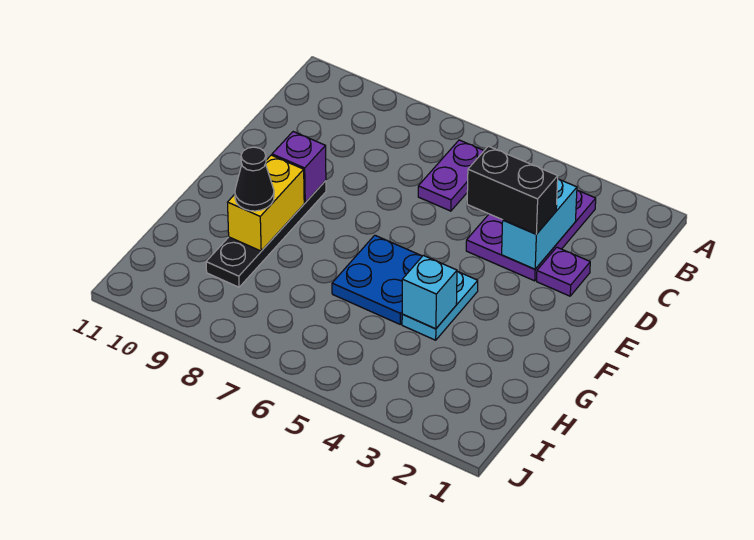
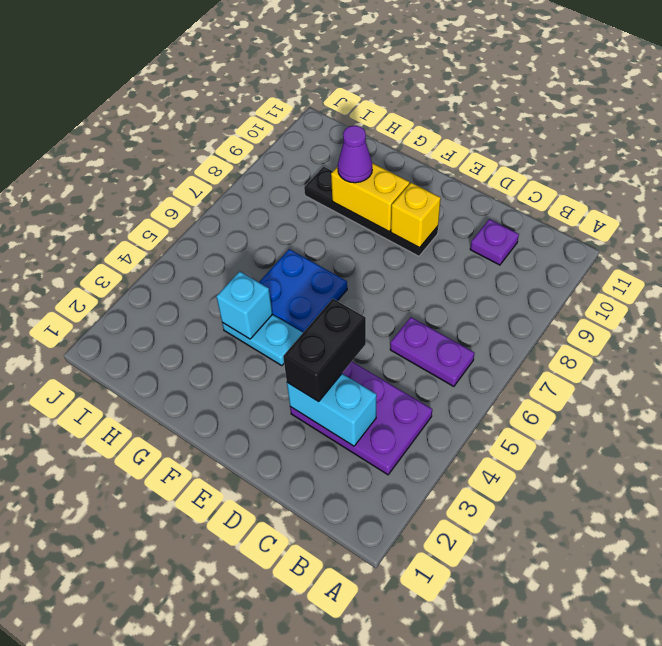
purple plate D2 level 1 -> purple plate C10 level 1
purple brick E9 level 2 -> yellow brick E9 level 2
black cone G9 level 3 -> purple cone G9 level 3

